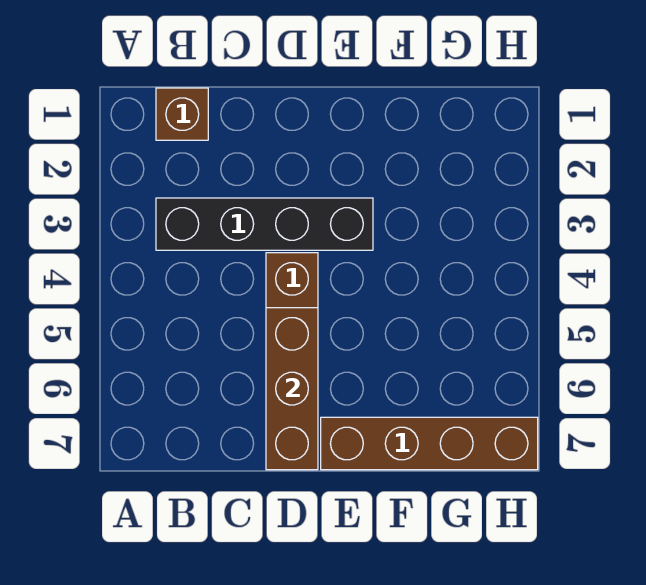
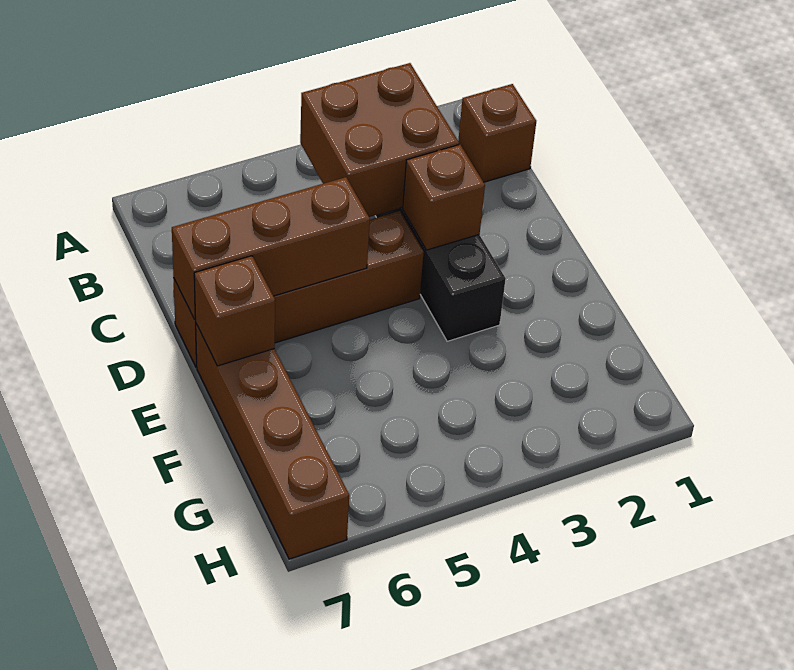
none -> brown brick B3:C4 level 2
none -> brown brick D3 level 2
none -> brown brick E7 level 2

